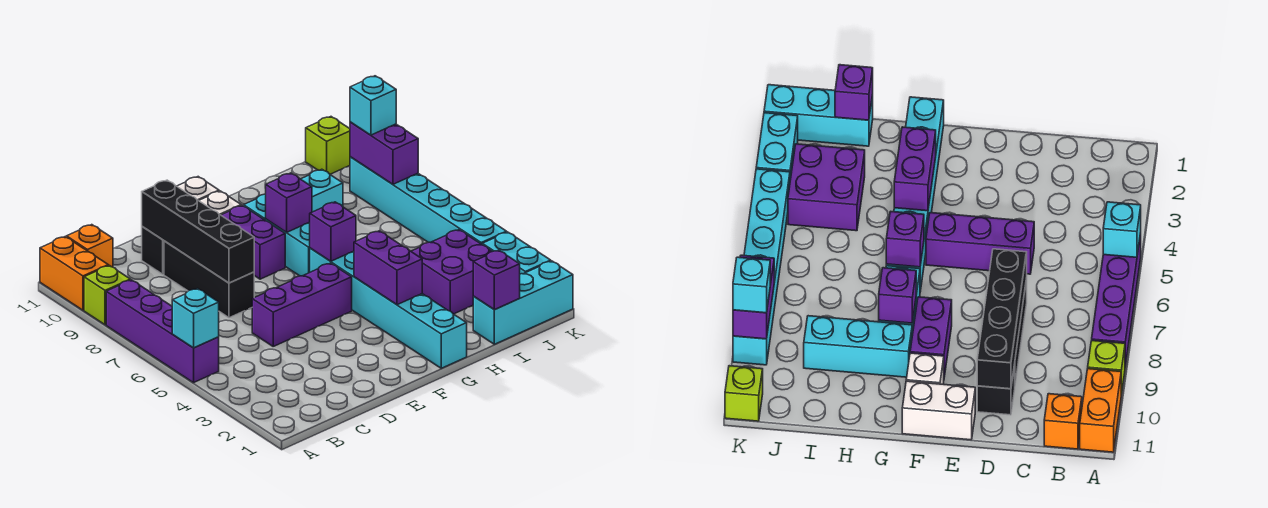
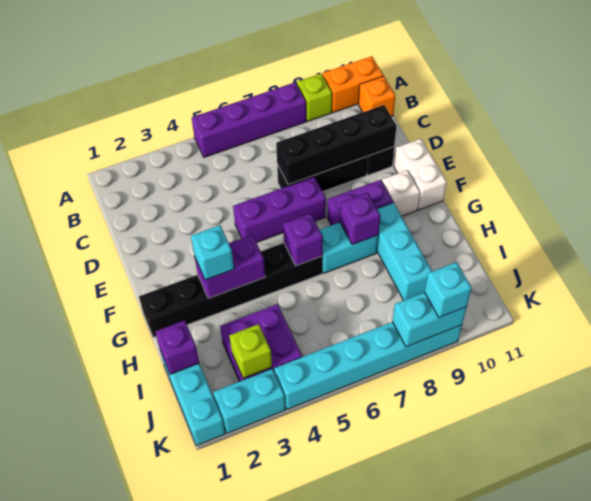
cyan brick A5 level 2 -> cyan brick G3 level 3
purple brick D5:F5 level 1 -> purple brick E5:E7 level 1
cyan brick G1:G6 level 1 -> black brick G1:G6 level 1
purple brick K8:K9 level 2 -> cyan brick K8:K9 level 2
lime brick K11 level 1 -> lime brick J3 level 2

